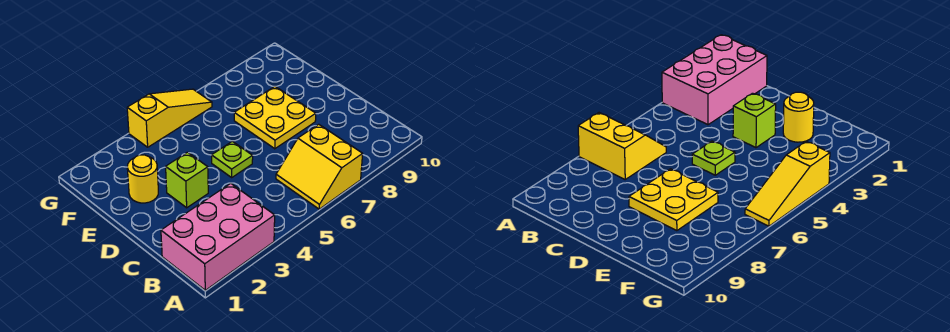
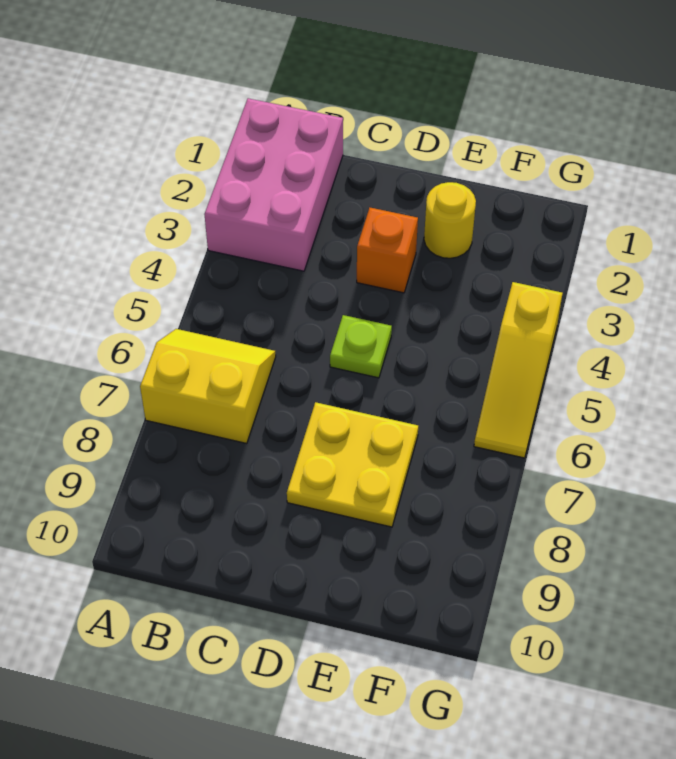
lime brick D3 level 1 -> orange brick D3 level 1

